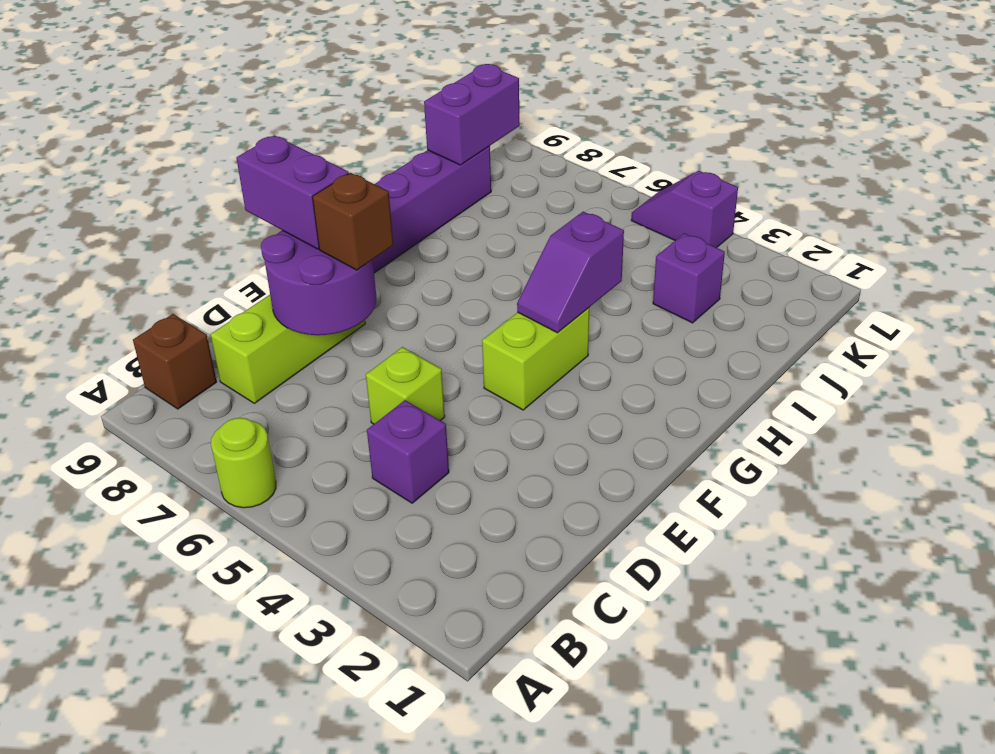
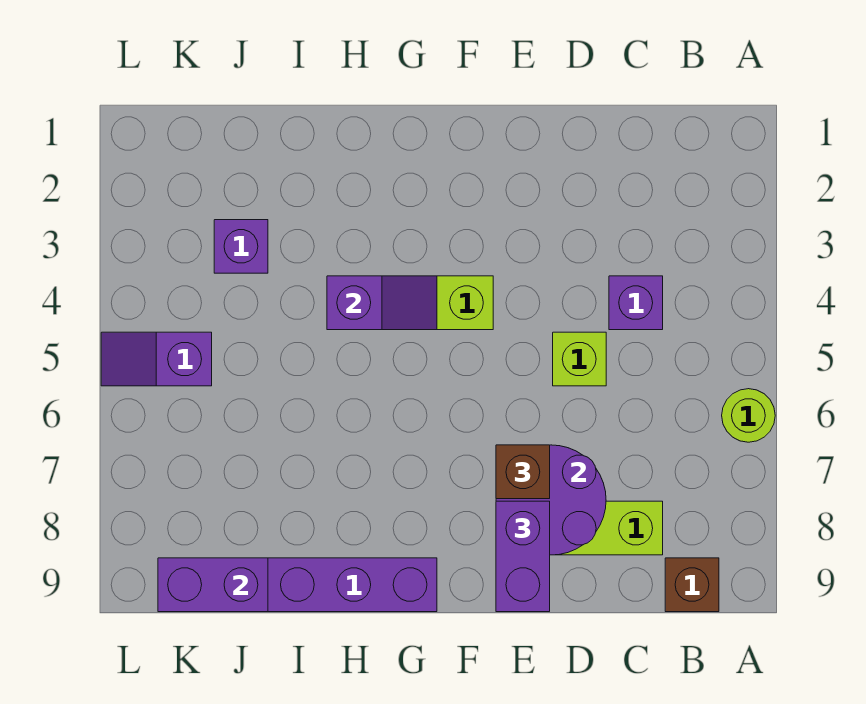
purple slope L4:L5 level 1 top 4 -> purple slope K5:L5 level 1 top K

